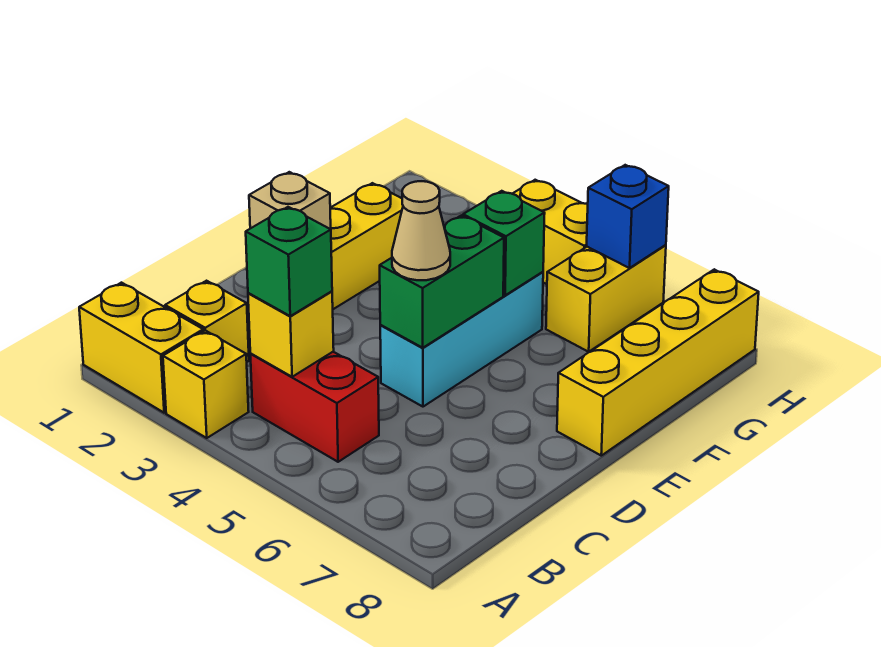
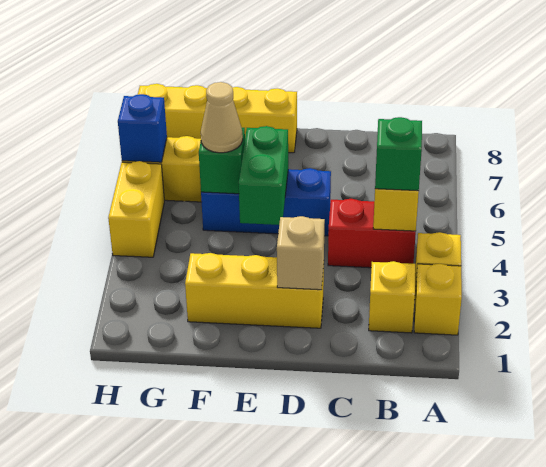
yellow brick A1:A2 level 1 -> yellow brick A2 level 1
red brick B4:B5 level 1 -> red brick B4:C4 level 1
cyan brick D5:F5 level 1 -> blue brick D5:F5 level 1
green brick D5:E5 level 2 -> green brick E4:E5 level 2
tan cone D5 level 3 -> tan cone F5 level 3

